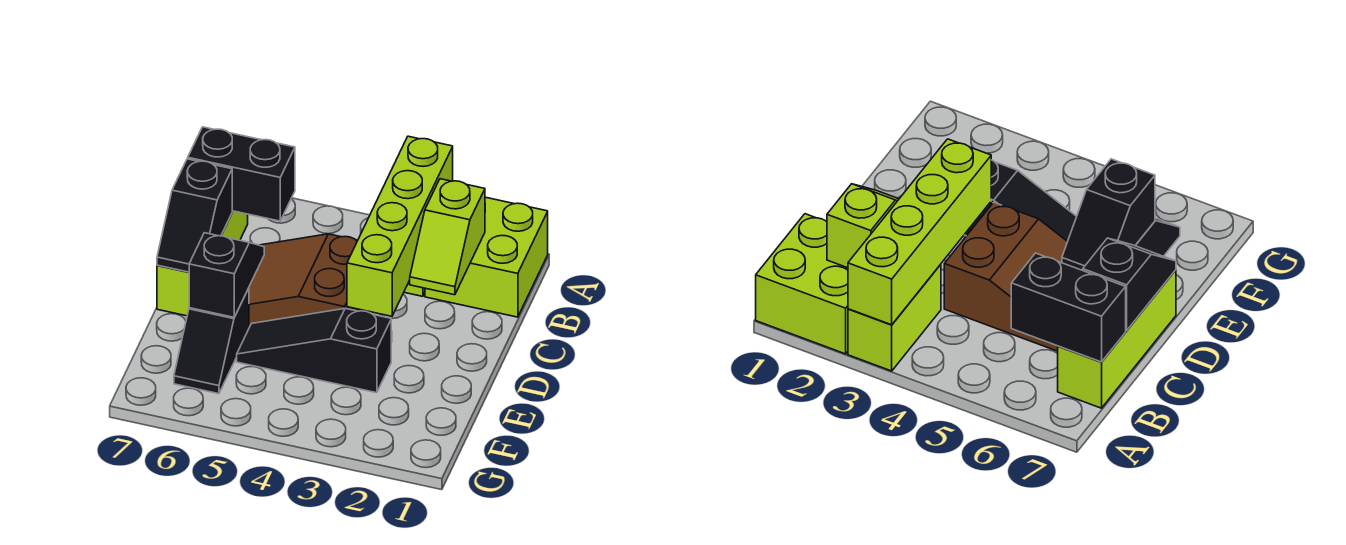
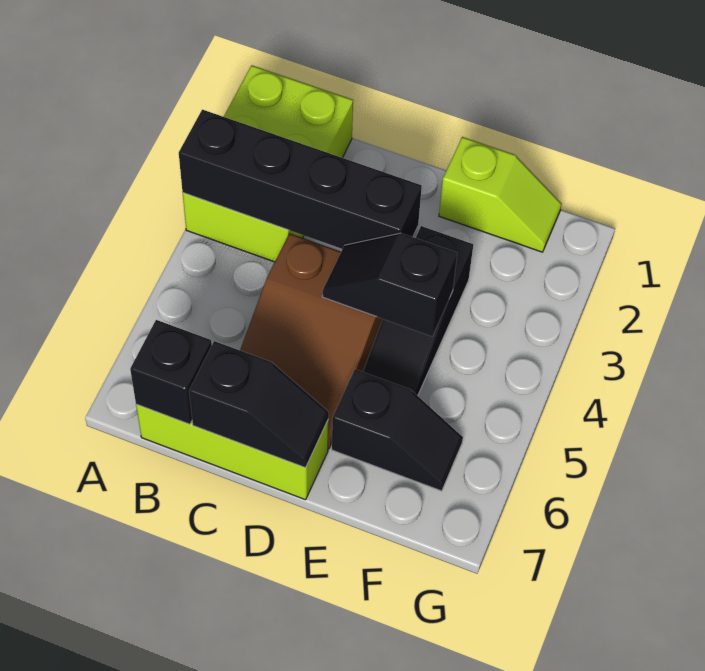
lime brick A3:D3 level 2 -> black brick A3:D3 level 2
lime slope B2:C2 level 2 top B -> lime slope E1:F1 level 1 top E
black brick B6:B7 level 2 -> black brick B7 level 2
black slope D6:E6 level 2 top E -> black slope D4:E4 level 2 top E

